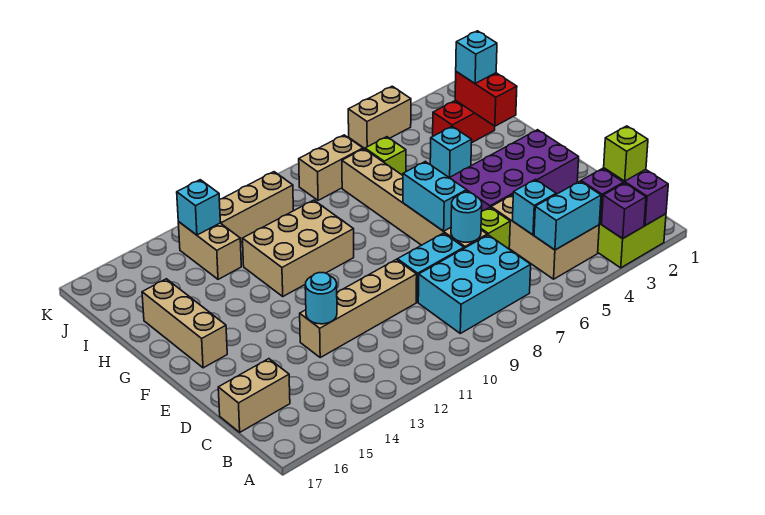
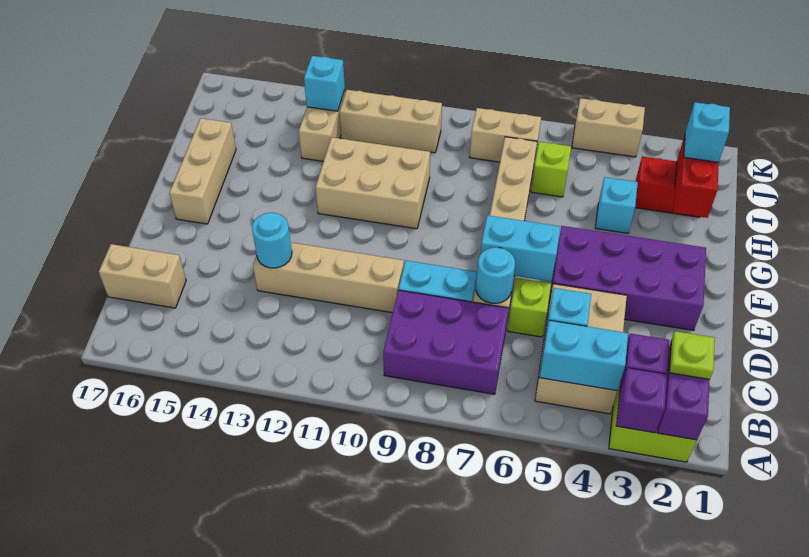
lime brick B2 level 3 -> lime plate B2 level 3
cyan brick B7:C9 level 1 -> purple brick B7:C9 level 1
cyan brick E7:F7 level 2 -> cyan brick E6:E7 level 2

